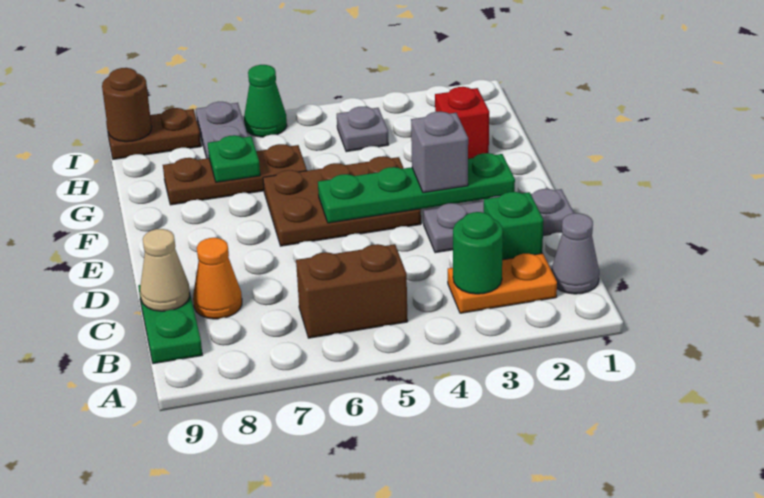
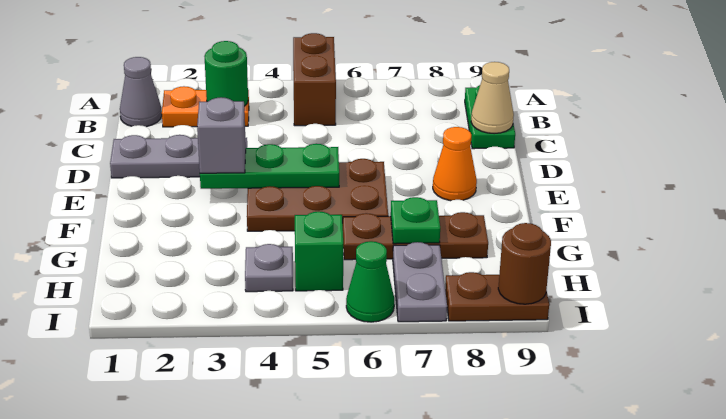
brown brick B5:B6 level 1 -> brown brick A5:B5 level 1
green brick C2 level 1 -> green brick H5 level 1
orange cone C8 level 1 -> orange cone E8 level 1
green plate E2:E5 level 2 -> green plate E3:E5 level 2
red brick G2 level 1 -> none

